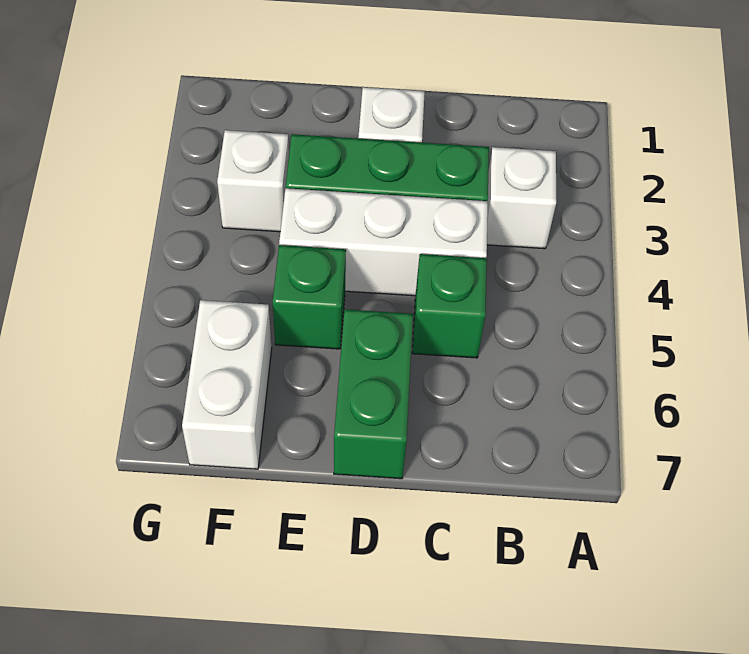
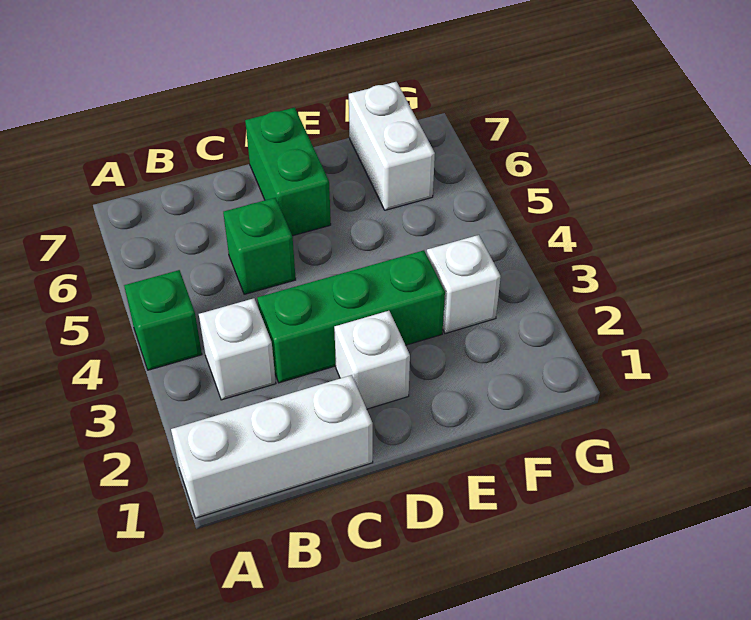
white brick C4:E4 level 1 -> white brick A1:C1 level 1
green brick E5 level 1 -> green brick A4 level 1

